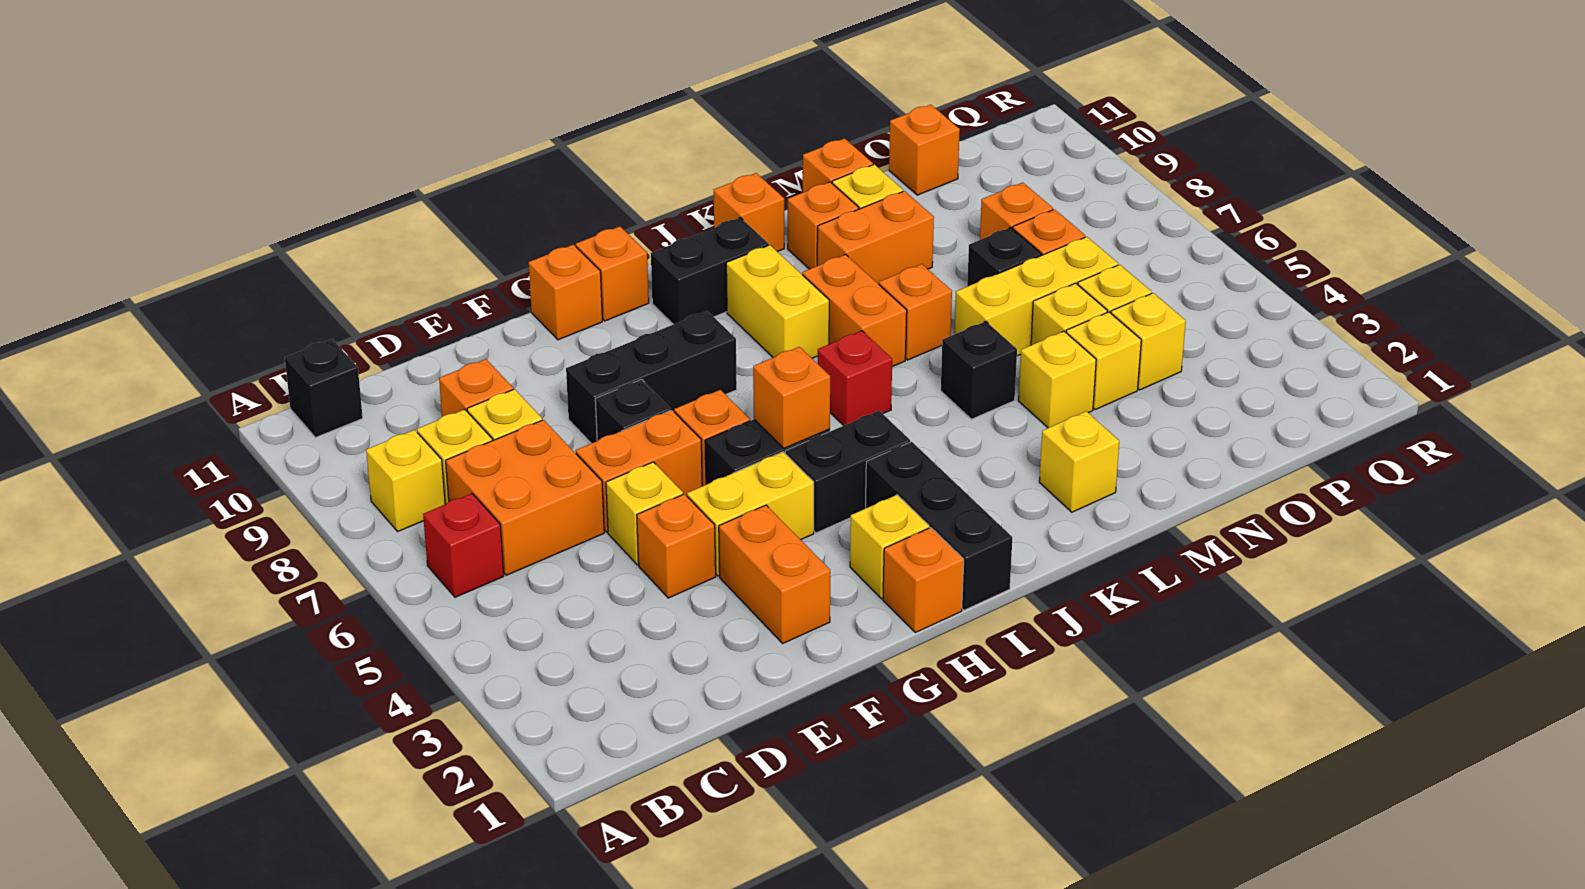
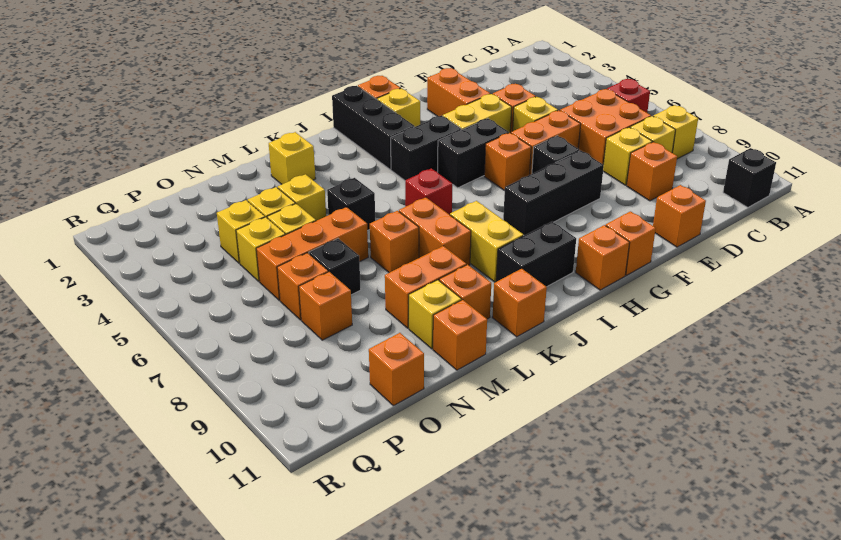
orange brick H5 level 2 -> orange brick E11 level 1
yellow brick M6:O6 level 1 -> orange brick M6:O6 level 1

